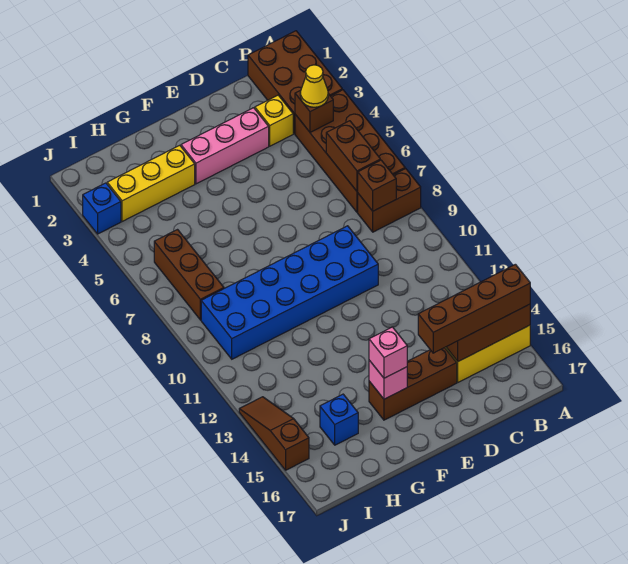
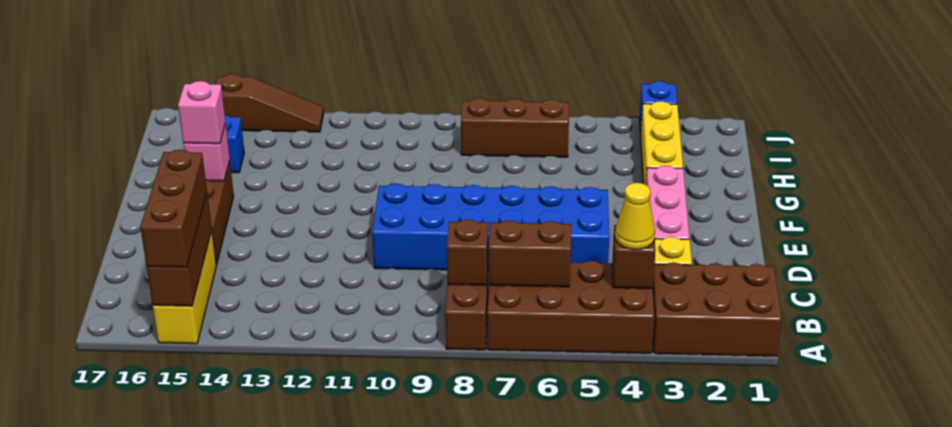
brown brick A15:D15 level 3 -> brown brick A15:C15 level 3
blue brick D9:I10 level 1 -> blue brick D5:E10 level 1

